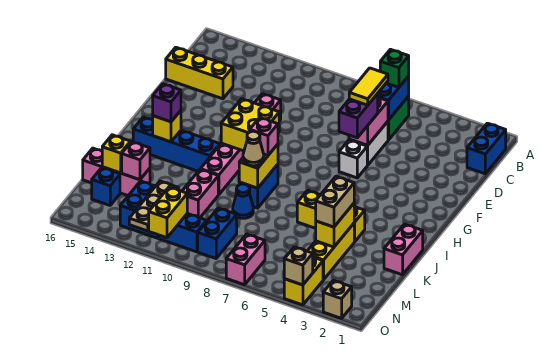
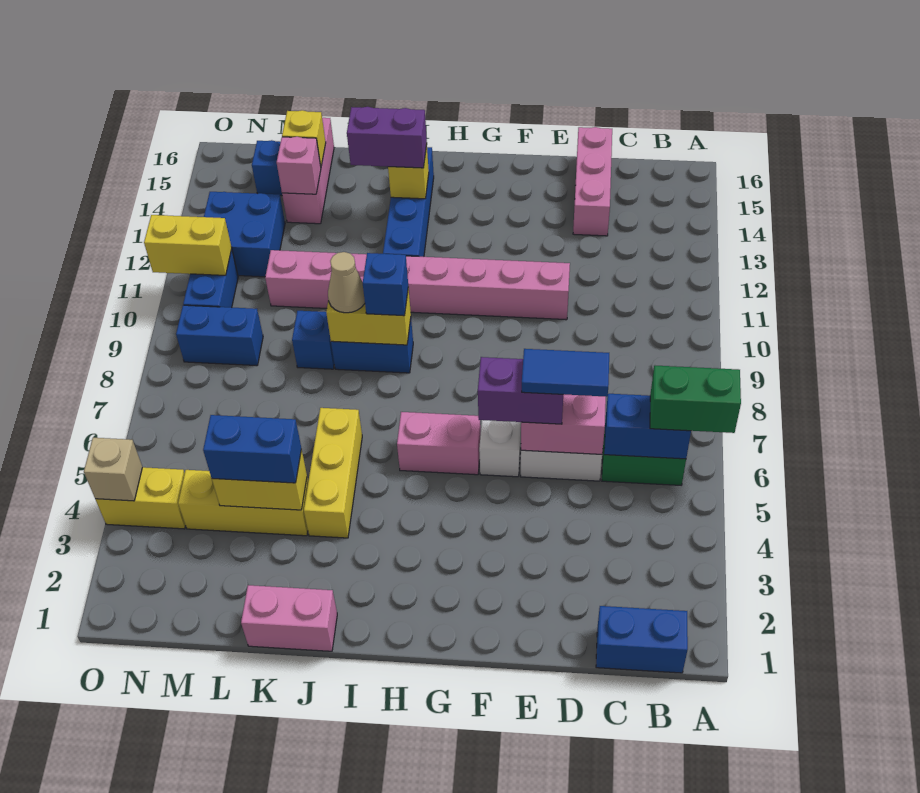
green brick B6 level 3 -> green brick A6:B6 level 3
yellow tile D6:E6 level 4 -> blue tile D6:E6 level 4
yellow brick D14:D16 level 1 -> pink brick D14:D16 level 1
yellow brick G10:H11 level 2 -> none
pink brick I9 level 3 -> blue brick I9 level 3
purple brick I14 level 3 -> purple brick I14:J14 level 3
tan brick K4:L4 level 3 -> blue brick K4:L4 level 3
blue cone K9 level 1 -> blue brick K9 level 1
tan plate M12:O12 level 2 -> none
pink brick N7:O7 level 1 -> pink brick G6:H6 level 1
tan brick O2 level 1 -> none

